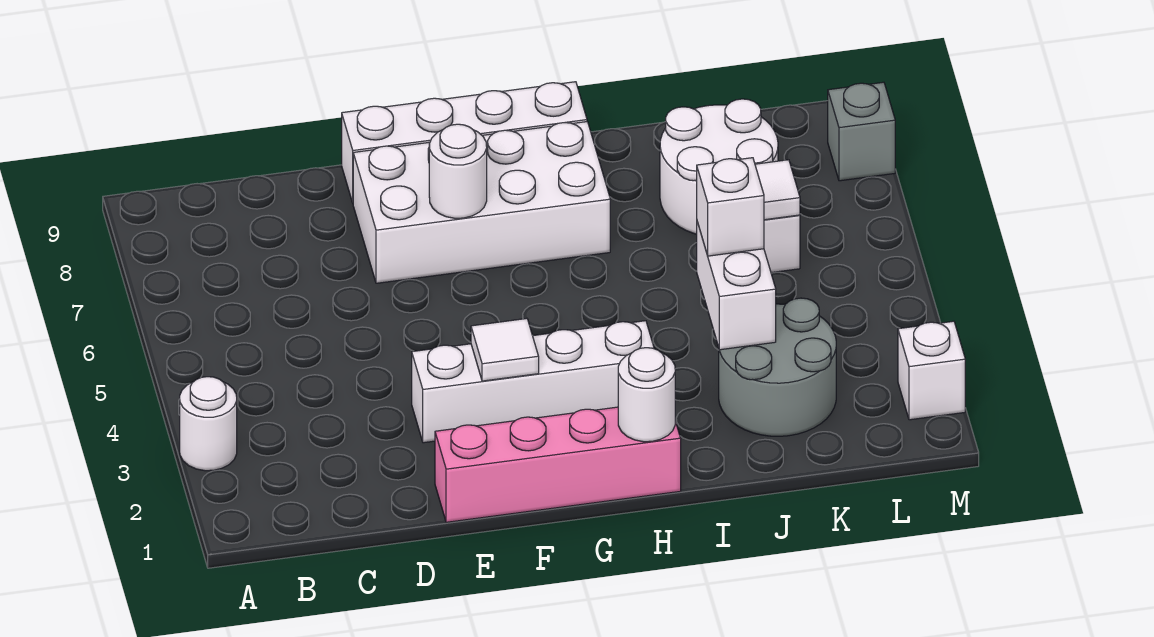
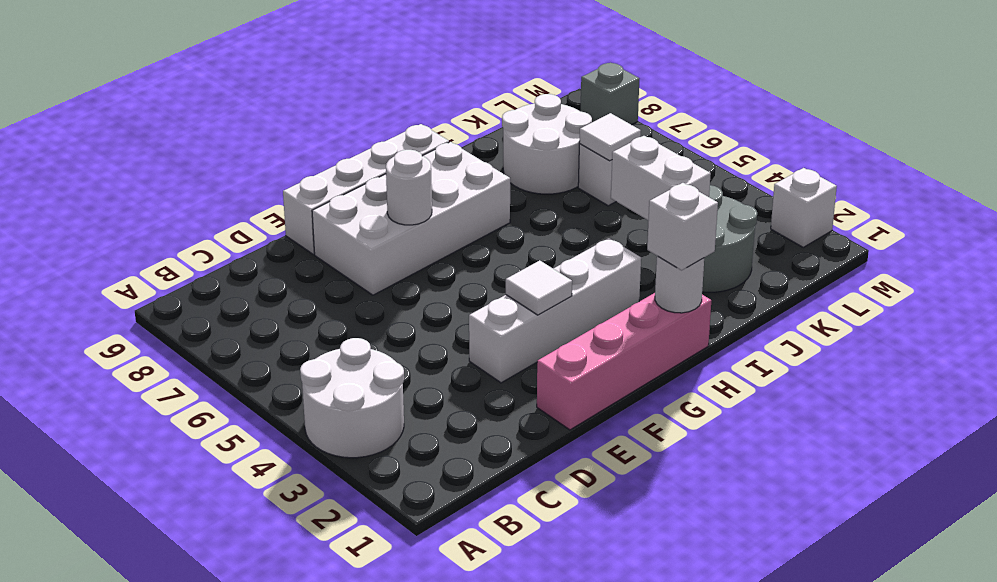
white round brick A3 level 1 -> white round brick A3:B4 level 1
white brick J4 level 3 -> white brick H1 level 3

